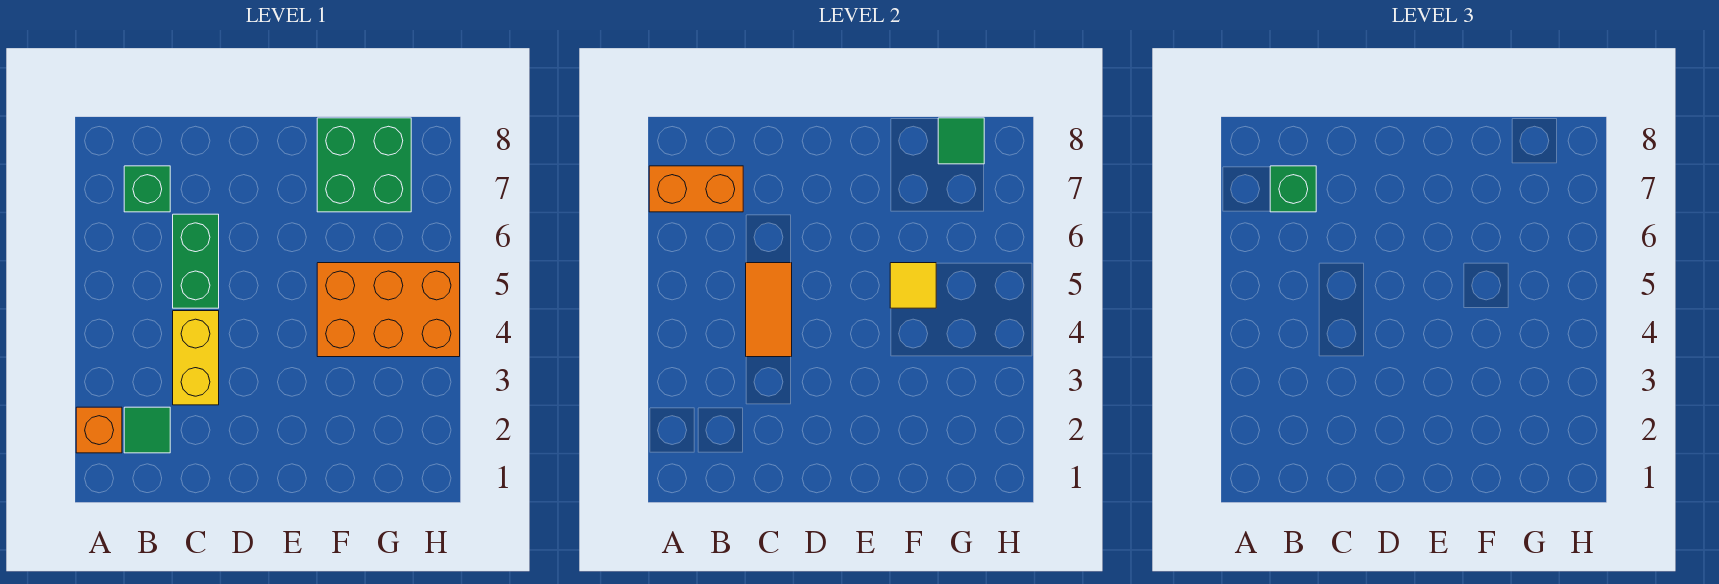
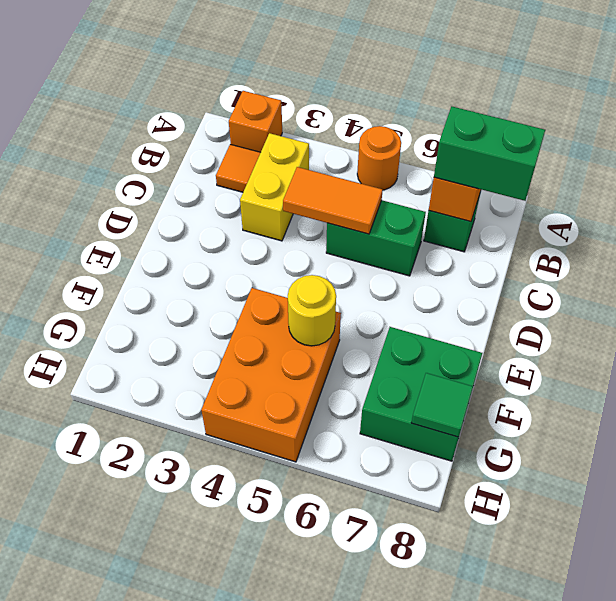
none -> orange round brick A5 level 1
green tile B2 level 1 -> orange tile B2 level 1
green brick B7 level 3 -> green brick B7:B8 level 3
yellow brick C3:C4 level 1 -> yellow brick B3:C3 level 1
yellow tile F5 level 2 -> yellow round brick F5 level 2

